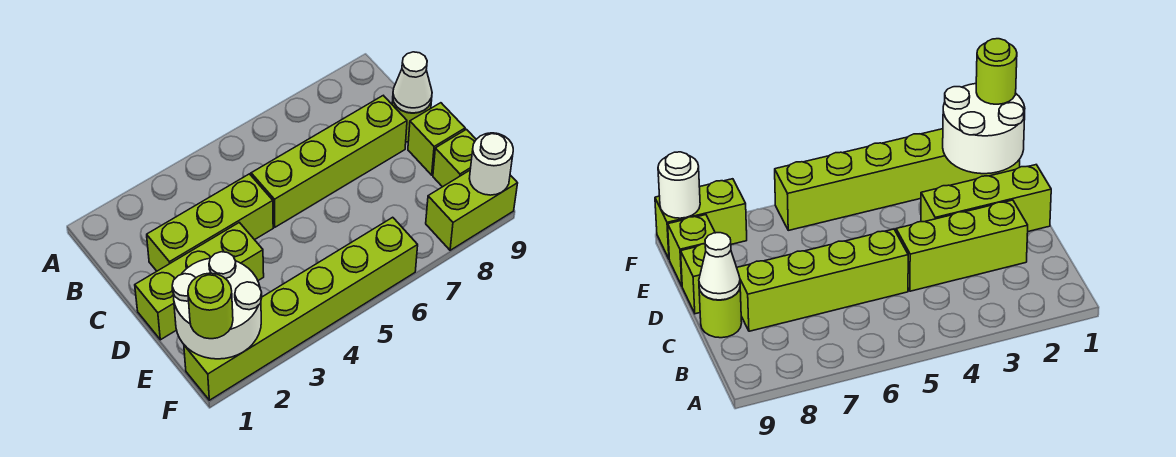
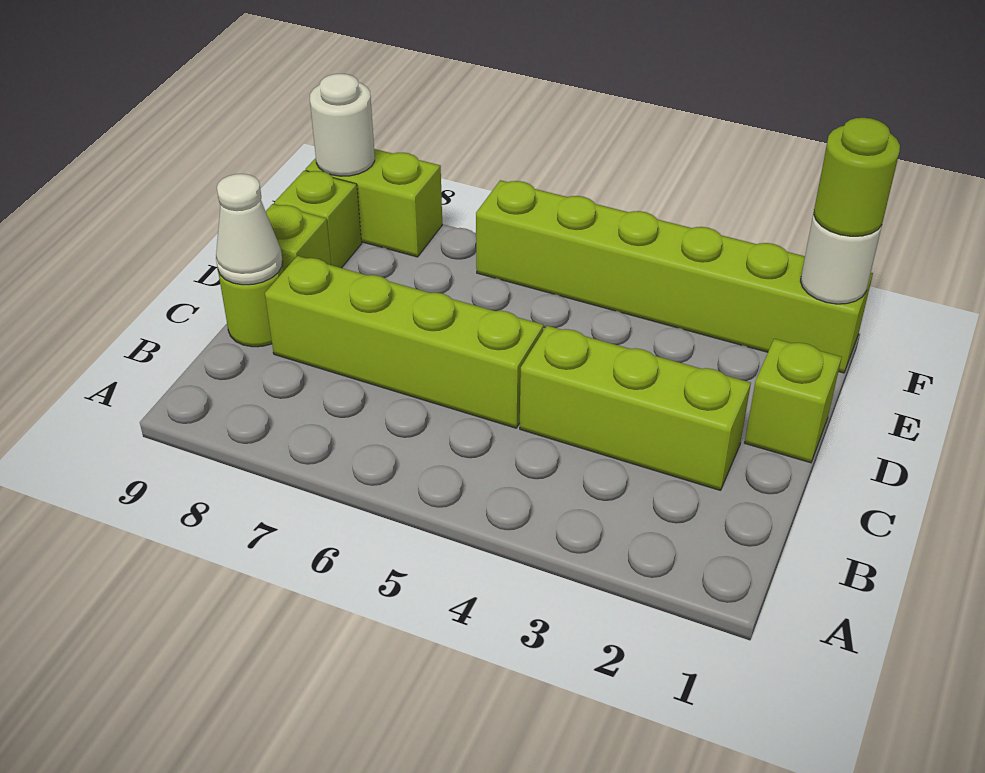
lime brick D1:D3 level 1 -> lime brick D1 level 1
white round brick E1:F2 level 2 -> white round brick F1 level 2

